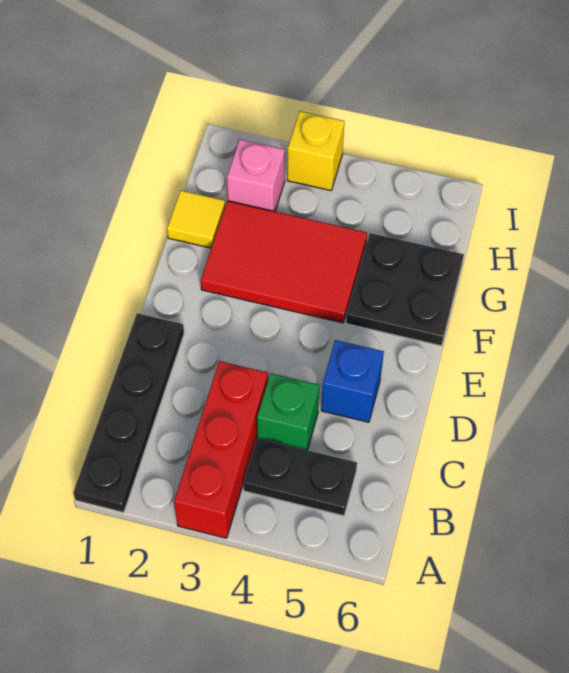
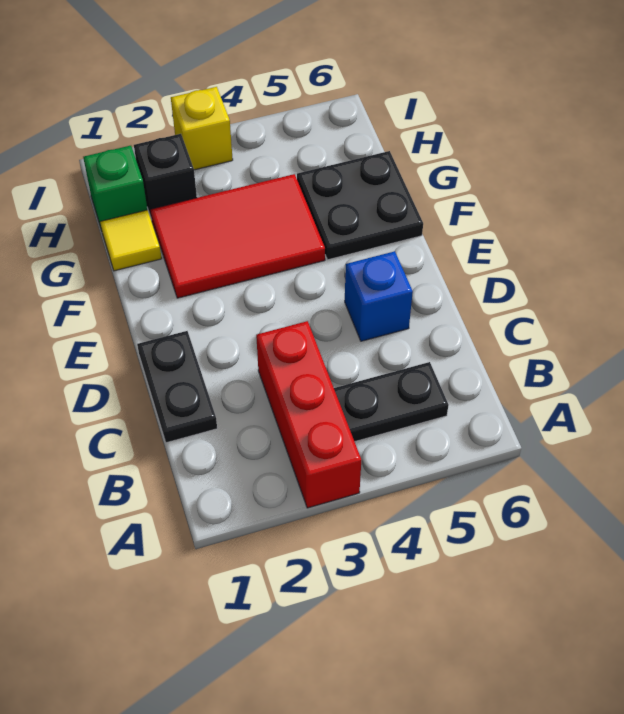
black plate A1:D1 level 1 -> black plate C1:D1 level 1
green brick C4 level 1 -> green brick H1 level 1
pink brick H2 level 1 -> black brick H2 level 1

